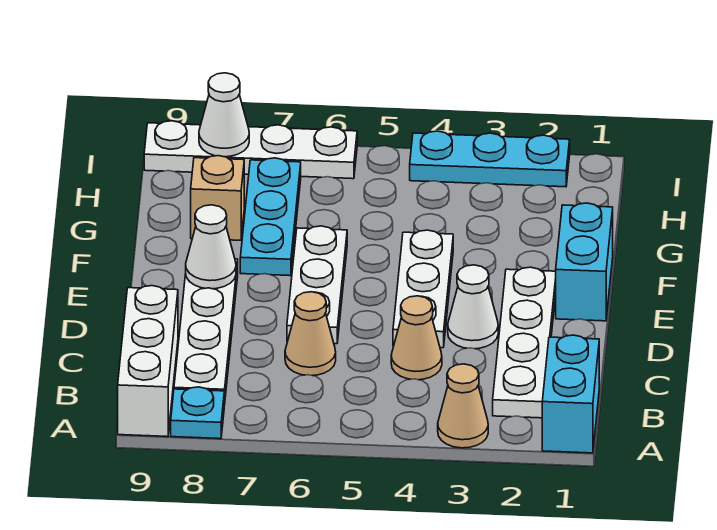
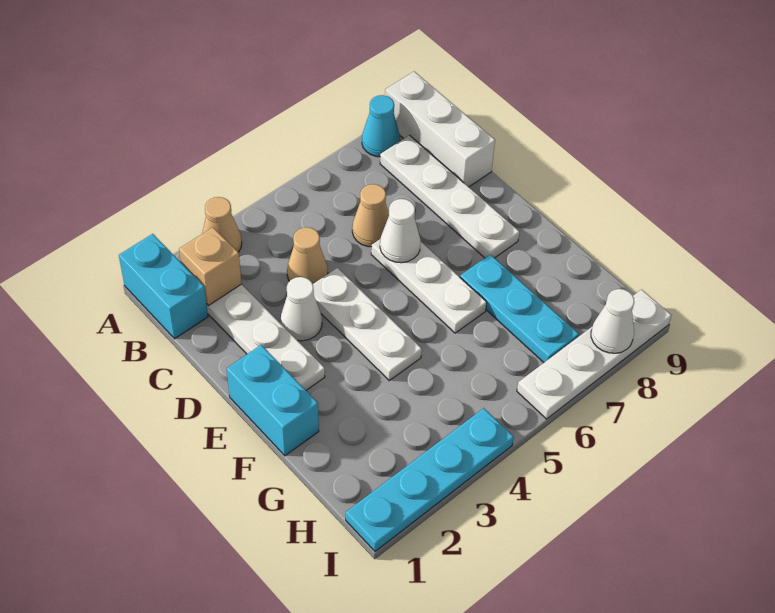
cyan plate A8 level 1 -> cyan cone A8 level 1
white cone E8 level 2 -> white cone D6 level 2
tan brick G8 level 1 -> tan brick B2 level 2
cyan plate I2:I4 level 1 -> cyan plate I1:I4 level 1

